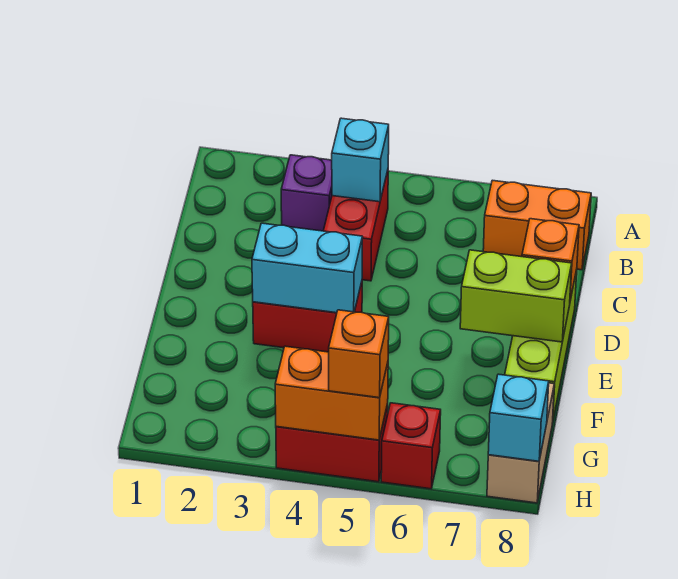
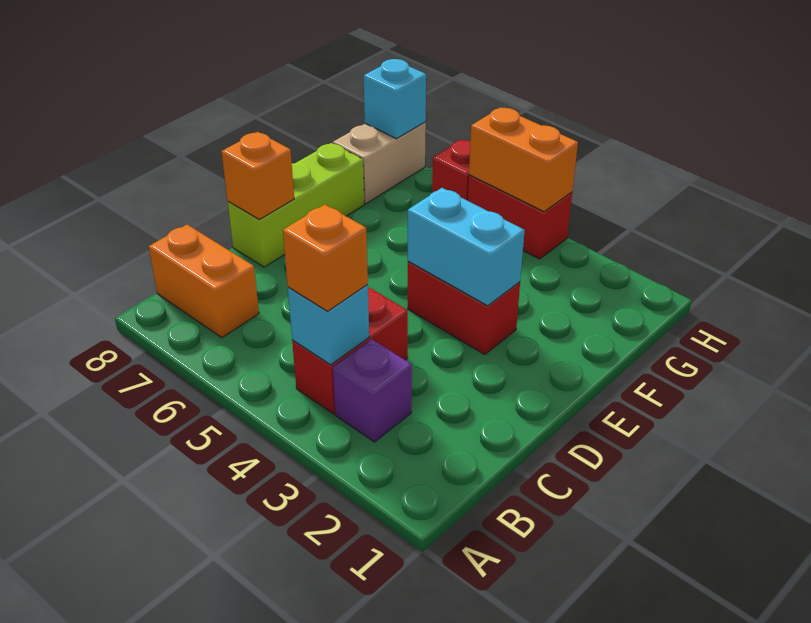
lime brick E7:E8 level 2 -> none
orange brick H5 level 3 -> orange brick B4 level 3

